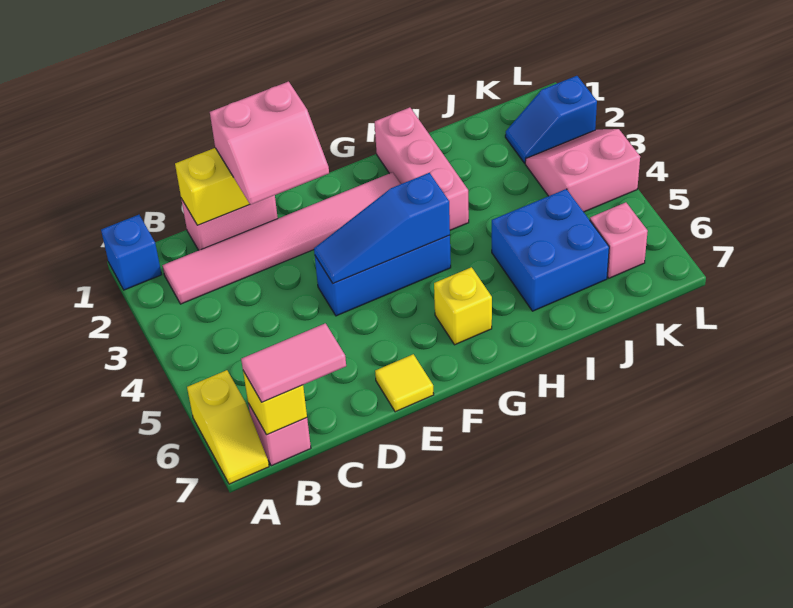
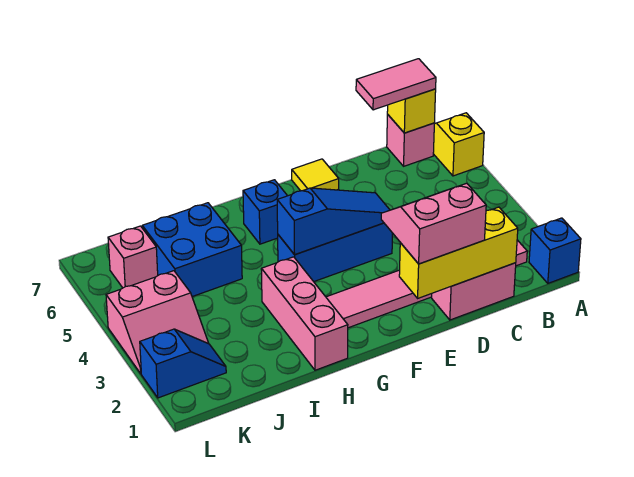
yellow brick G6 level 1 -> blue brick G6 level 1

